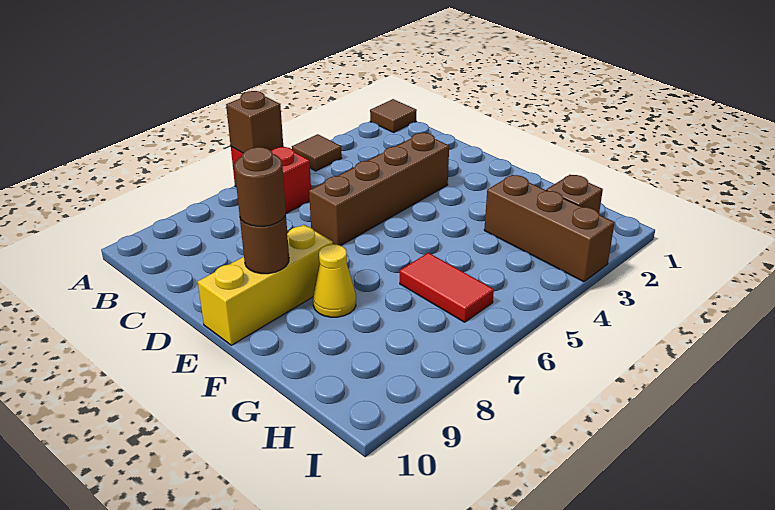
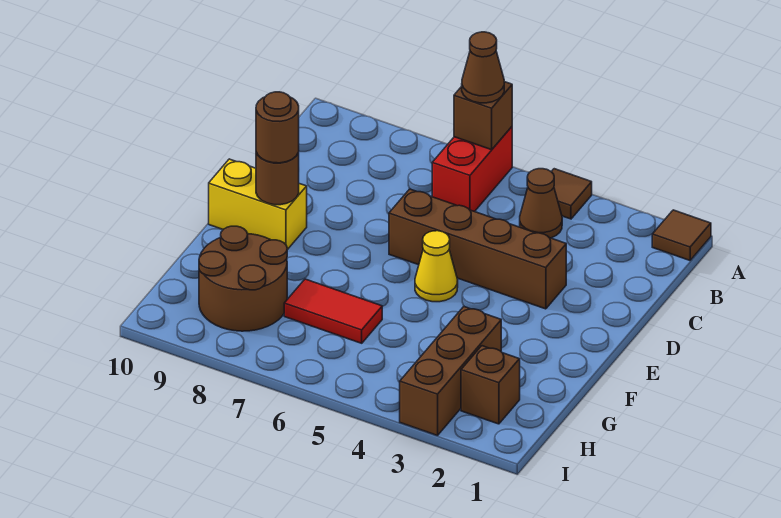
none -> brown cone A6 level 3
none -> brown cone B4 level 1
yellow brick E8:E10 level 1 -> yellow brick E9:E10 level 1
yellow cone F8 level 1 -> yellow cone E5 level 1
red tile G6:H6 level 1 -> red tile G6:G7 level 1
none -> brown round brick G8:H9 level 1

